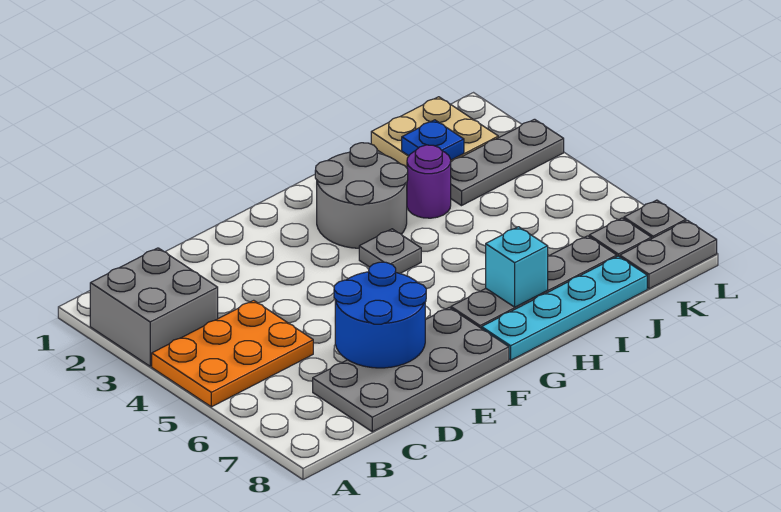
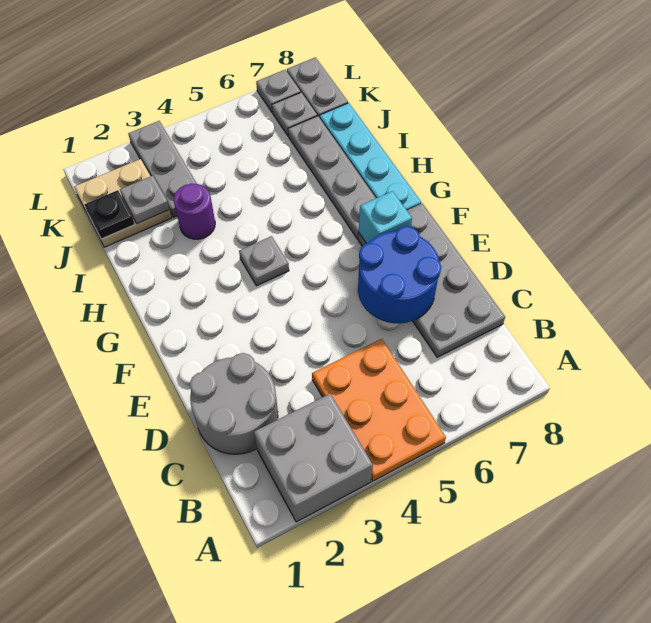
grey round brick G2:H3 level 1 -> grey round brick C1:D2 level 1
cyan brick H7 level 2 -> cyan brick F7 level 2
none -> black plate J1 level 2
blue plate J2 level 2 -> grey plate J2 level 2

